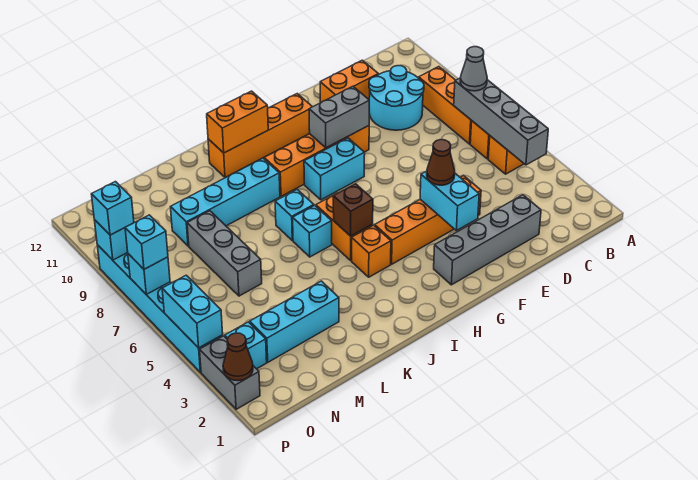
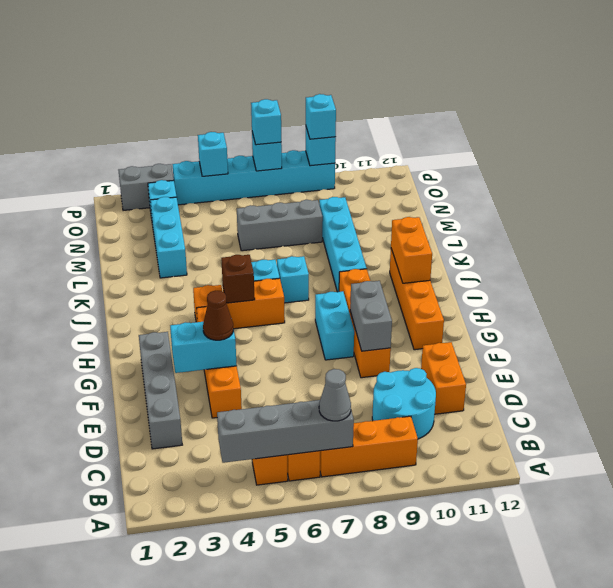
brown cone P2 level 2 -> none
cyan brick P4:P5 level 2 -> cyan brick P5 level 2

